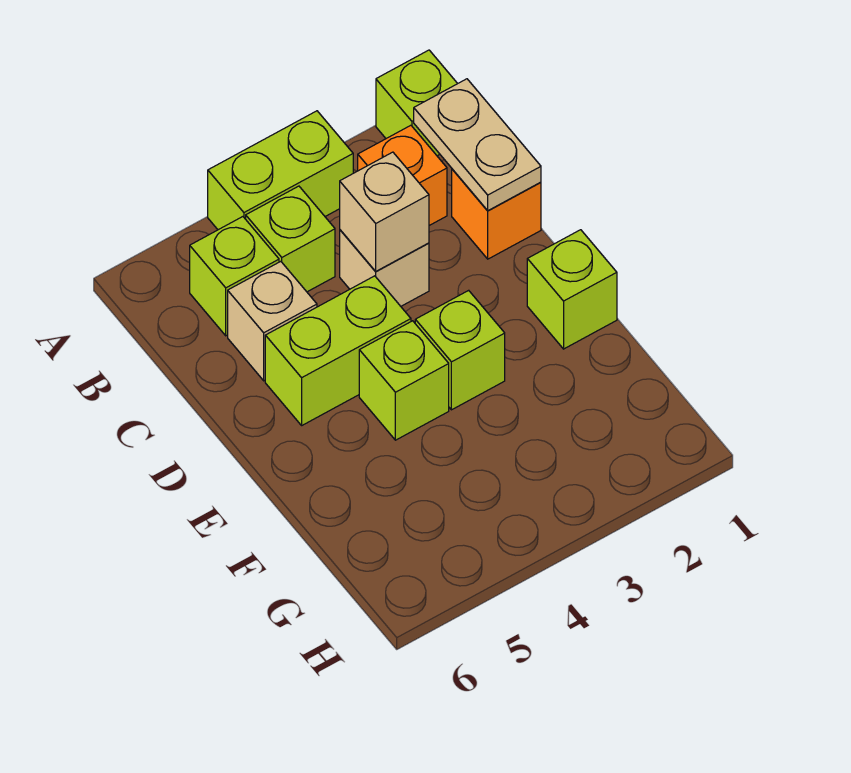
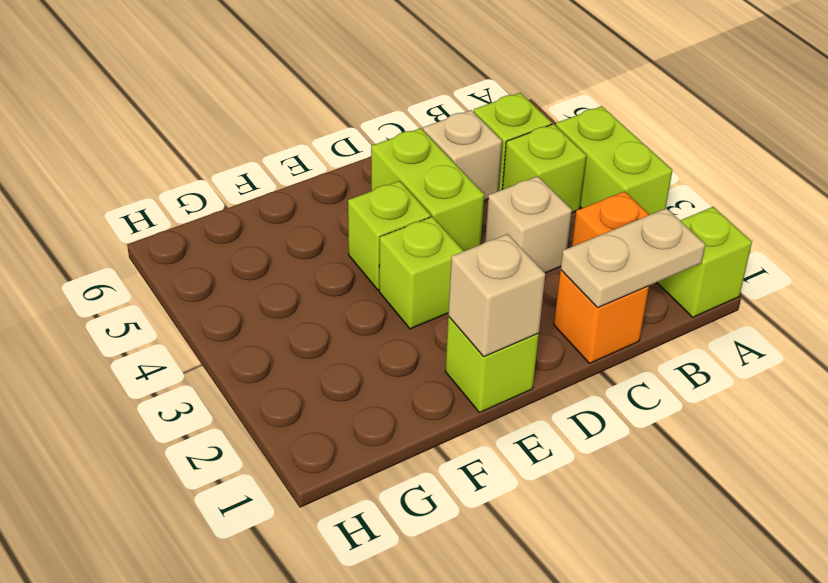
tan brick C3 level 2 -> tan brick E1 level 2

